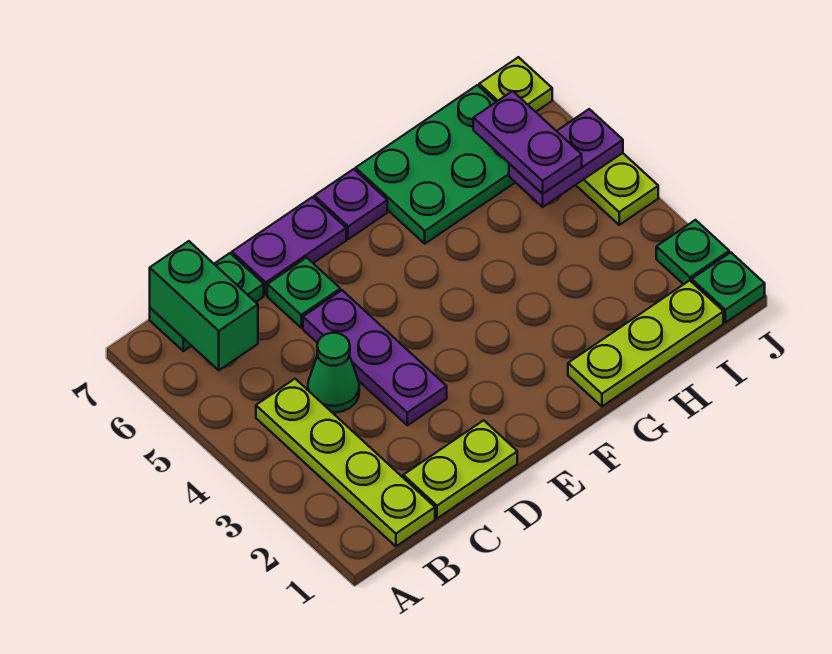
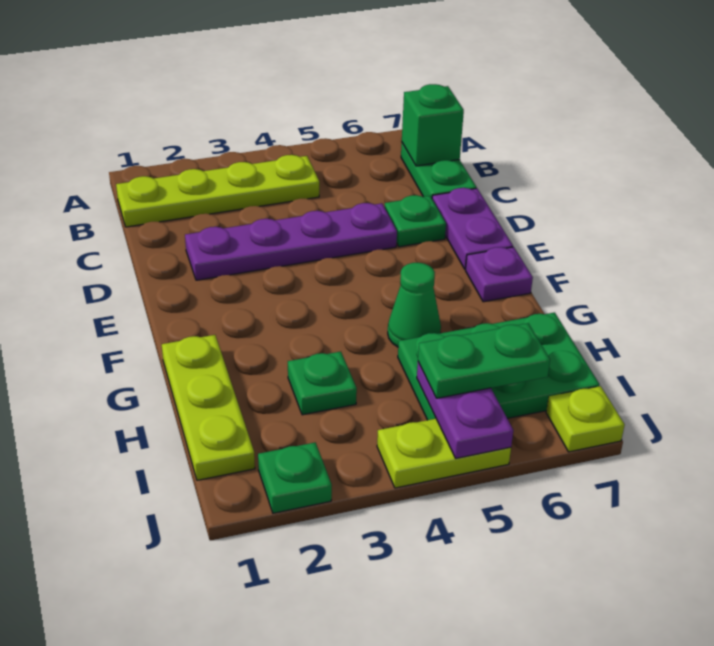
green brick B6:B7 level 2 -> green brick B7 level 2
lime plate C1:D1 level 1 -> none
green cone C4 level 1 -> green cone G5 level 1
purple plate D3:D5 level 1 -> purple plate D2:D5 level 1
green plate G6:I7 level 1 -> green plate H5:I7 level 1
purple plate I5:I6 level 3 -> green plate I5:I6 level 3
green plate J1 level 1 -> green plate H3 level 1

